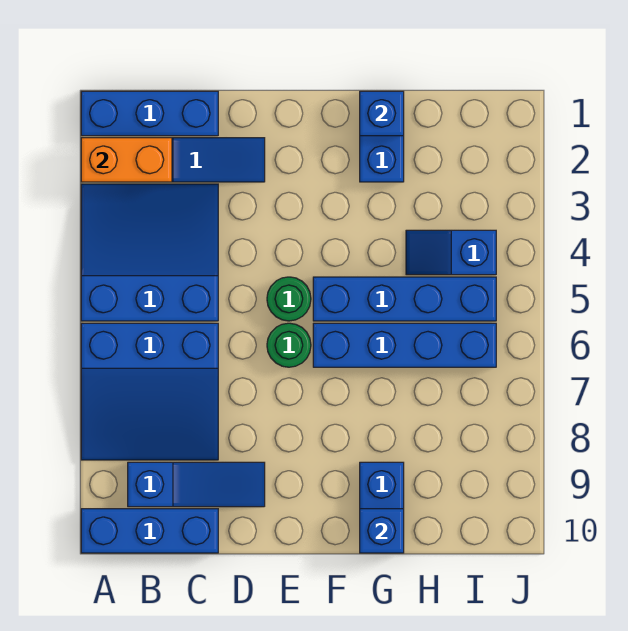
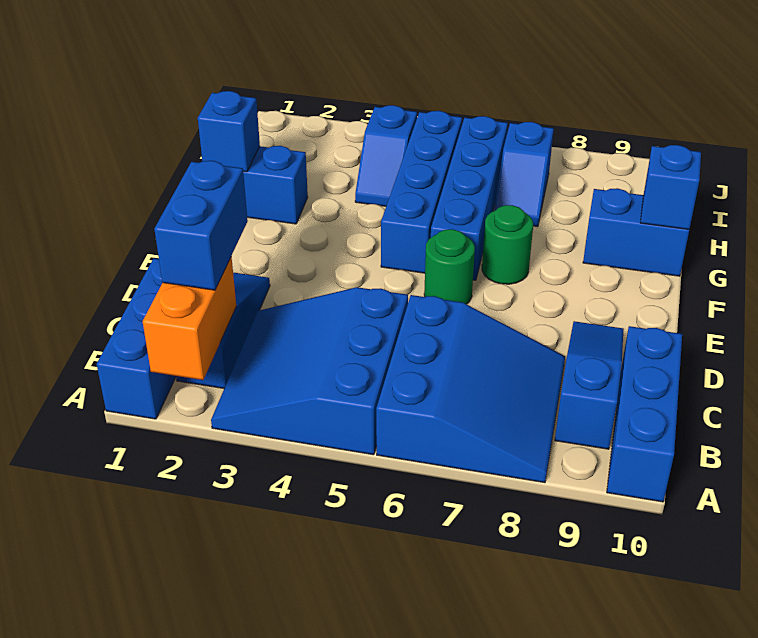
none -> blue brick B2:C2 level 3
green round brick E5 level 1 -> green round brick F7 level 1
none -> blue slope H7:I7 level 1 top I

